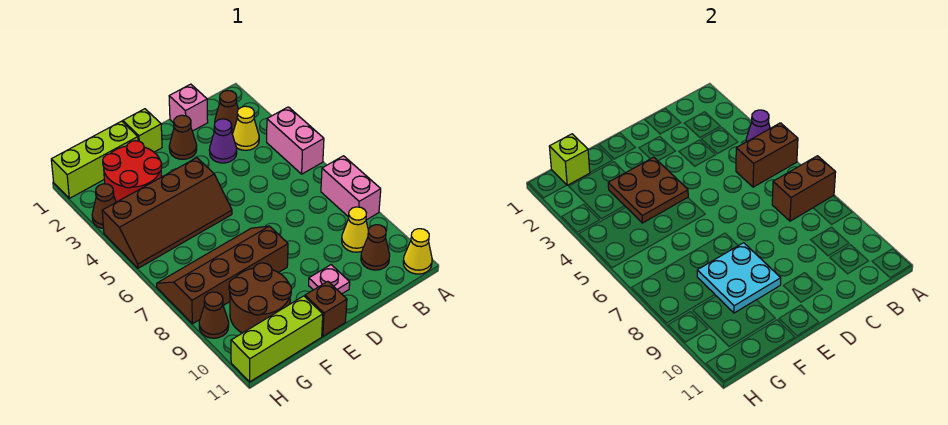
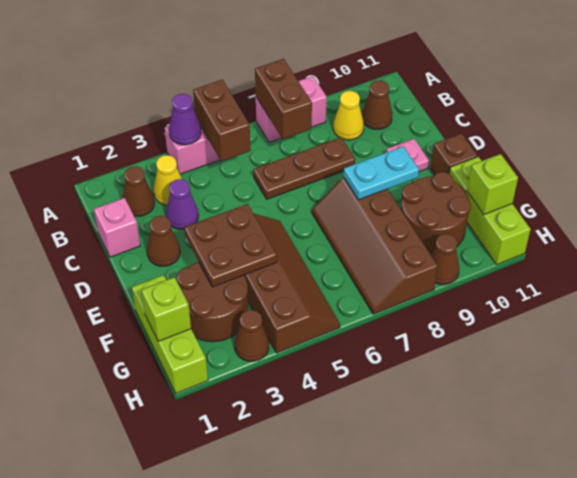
yellow cone A11 level 1 -> none
none -> brown plate C6:C8 level 1
lime brick E1 level 1 -> lime brick G11 level 2
cyan plate E8:F9 level 2 -> cyan plate E8:E9 level 2
red round brick F2:G3 level 1 -> brown round brick F2:G3 level 1

